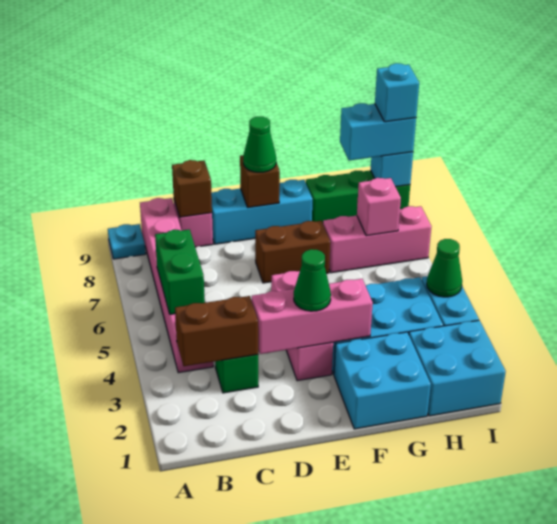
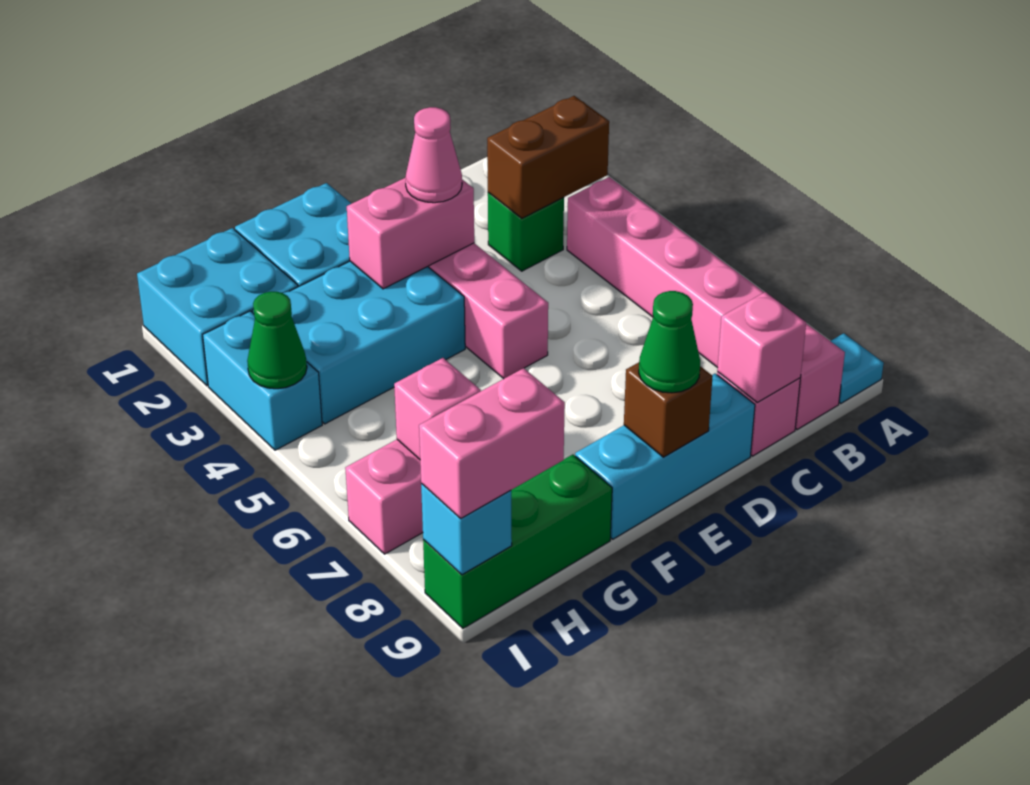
green brick B5:B6 level 2 -> none
brown brick C9 level 2 -> pink brick C9 level 2
pink brick D3:F3 level 2 -> pink brick E3:F3 level 2
green cone E3 level 3 -> pink cone E3 level 3
brown brick E7:F7 level 1 -> none
cyan brick H9:I9 level 3 -> pink brick H9:I9 level 3
cyan brick I9 level 4 -> none

